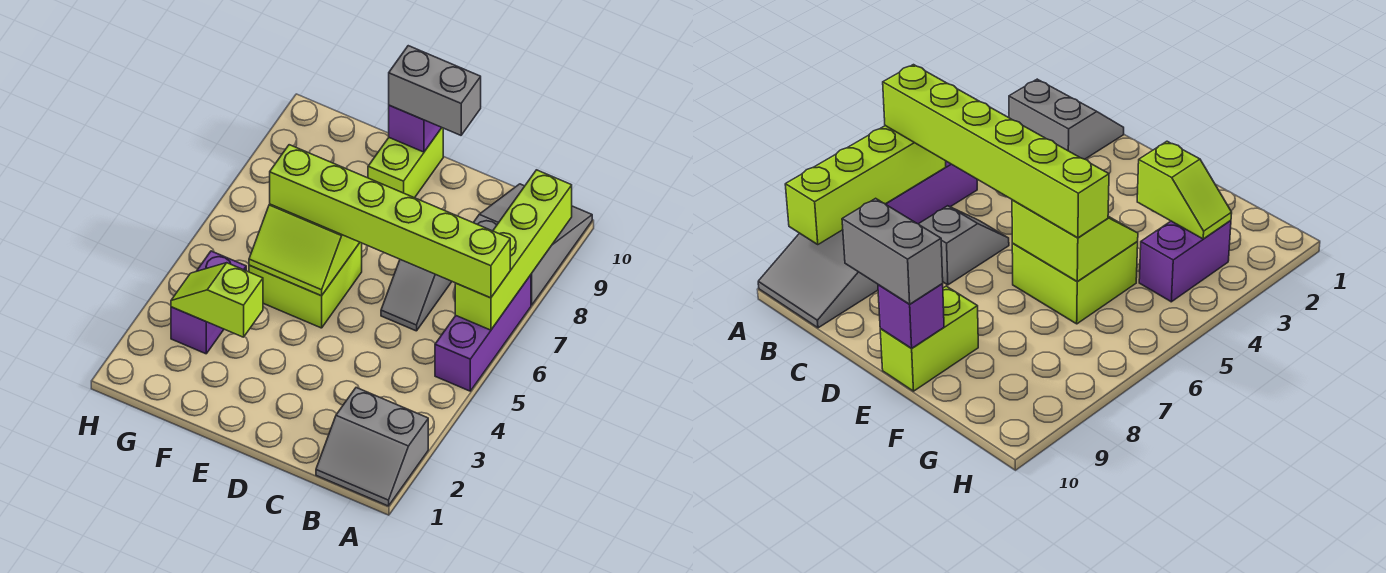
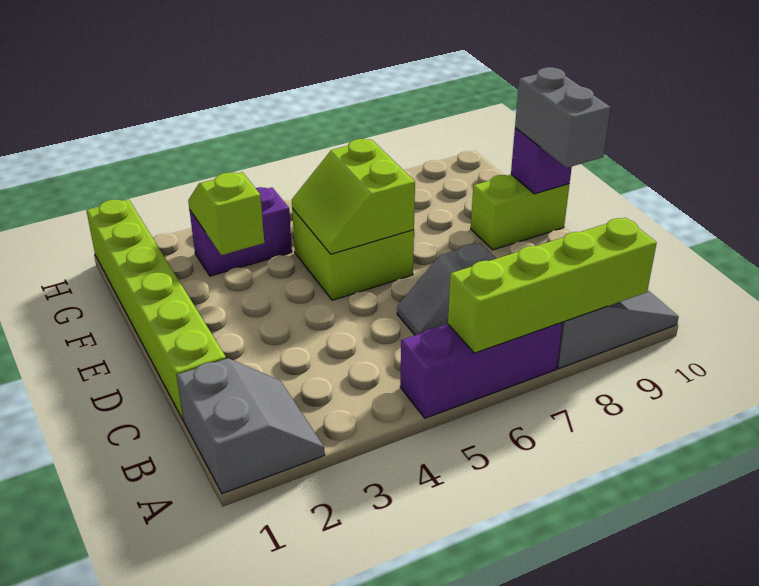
grey slope A1:B2 level 1 top 2 -> grey slope A1:B2 level 1 top 1
lime brick A6:F6 level 3 -> lime brick C1:H1 level 1

